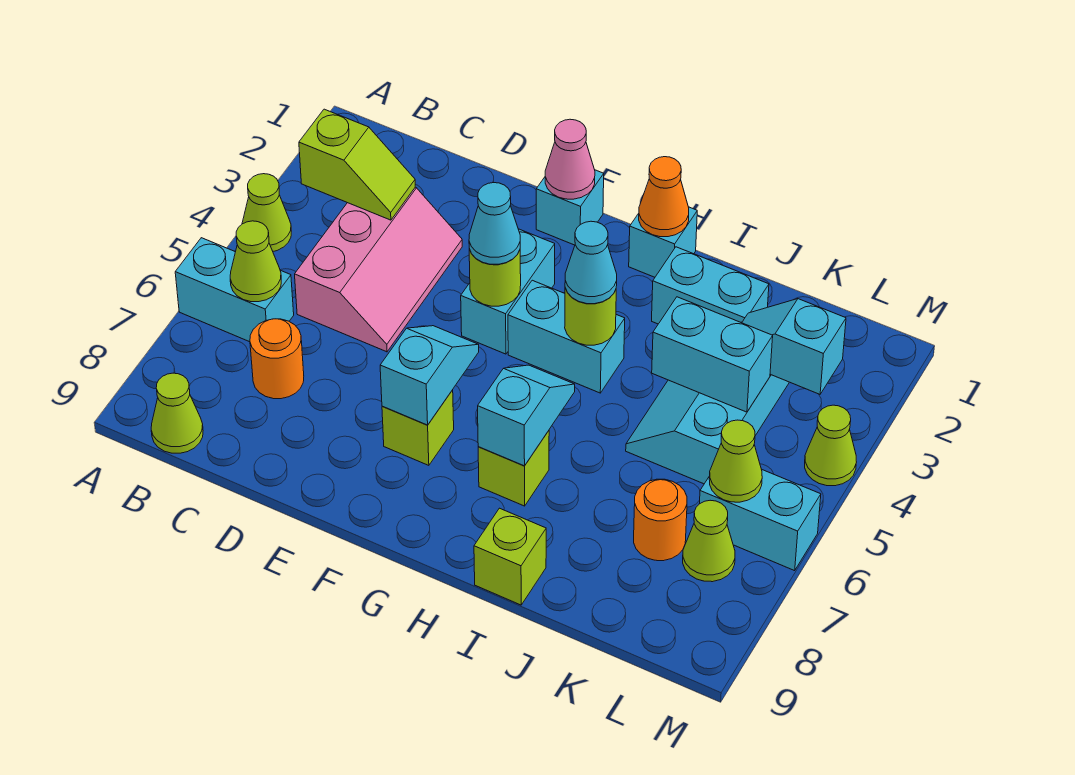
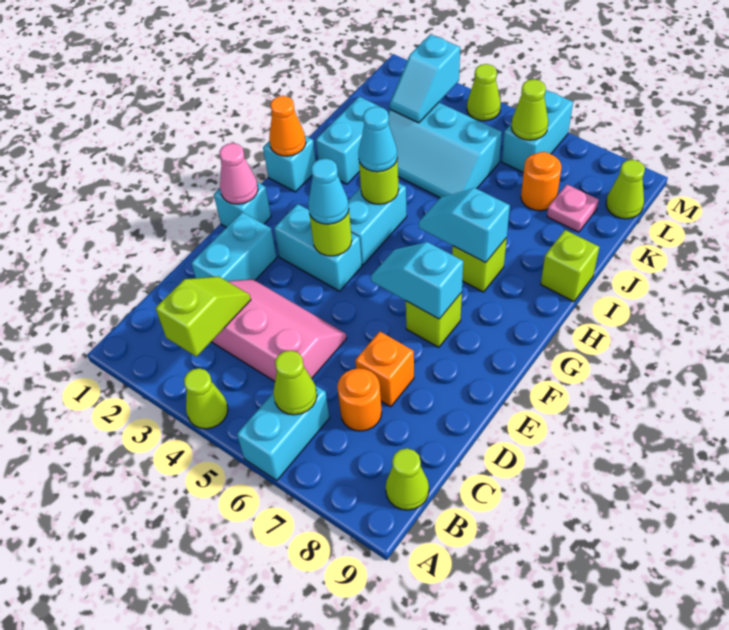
none -> orange brick D7 level 1
cyan brick J4:K4 level 2 -> cyan brick D2:E2 level 1
none -> pink plate K8 level 1
lime cone L7 level 1 -> lime cone L9 level 1

